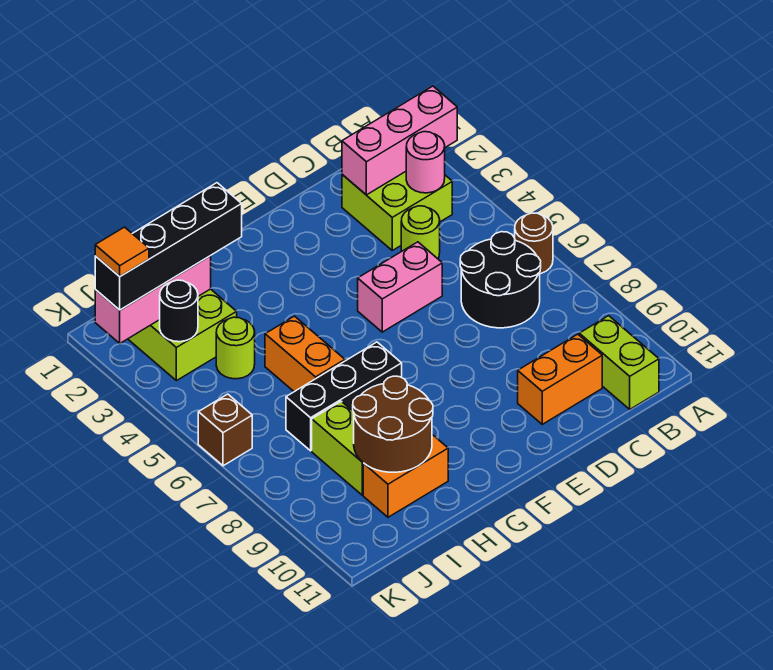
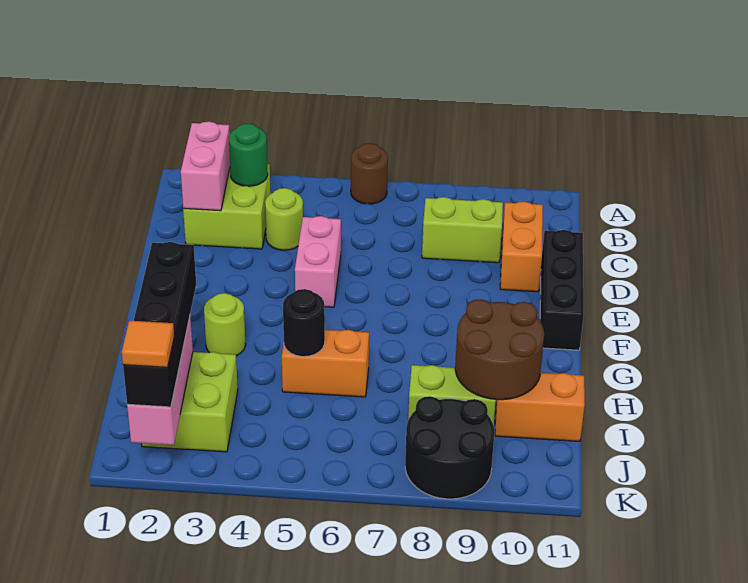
pink brick A2:C2 level 2 -> pink brick B2:C2 level 2
pink round brick B3 level 2 -> green round brick B3 level 2
black round brick B6:C7 level 1 -> black round brick J8:K9 level 1
lime brick B10:B11 level 1 -> lime brick C8:C9 level 1
black brick G7:I7 level 1 -> black brick D11:F11 level 1
orange brick H10:I10 level 1 -> orange brick I10:I11 level 1
lime round brick I4 level 1 -> lime round brick G3 level 1
black round brick J3 level 2 -> black round brick H5 level 2
brown brick K6 level 1 -> none

